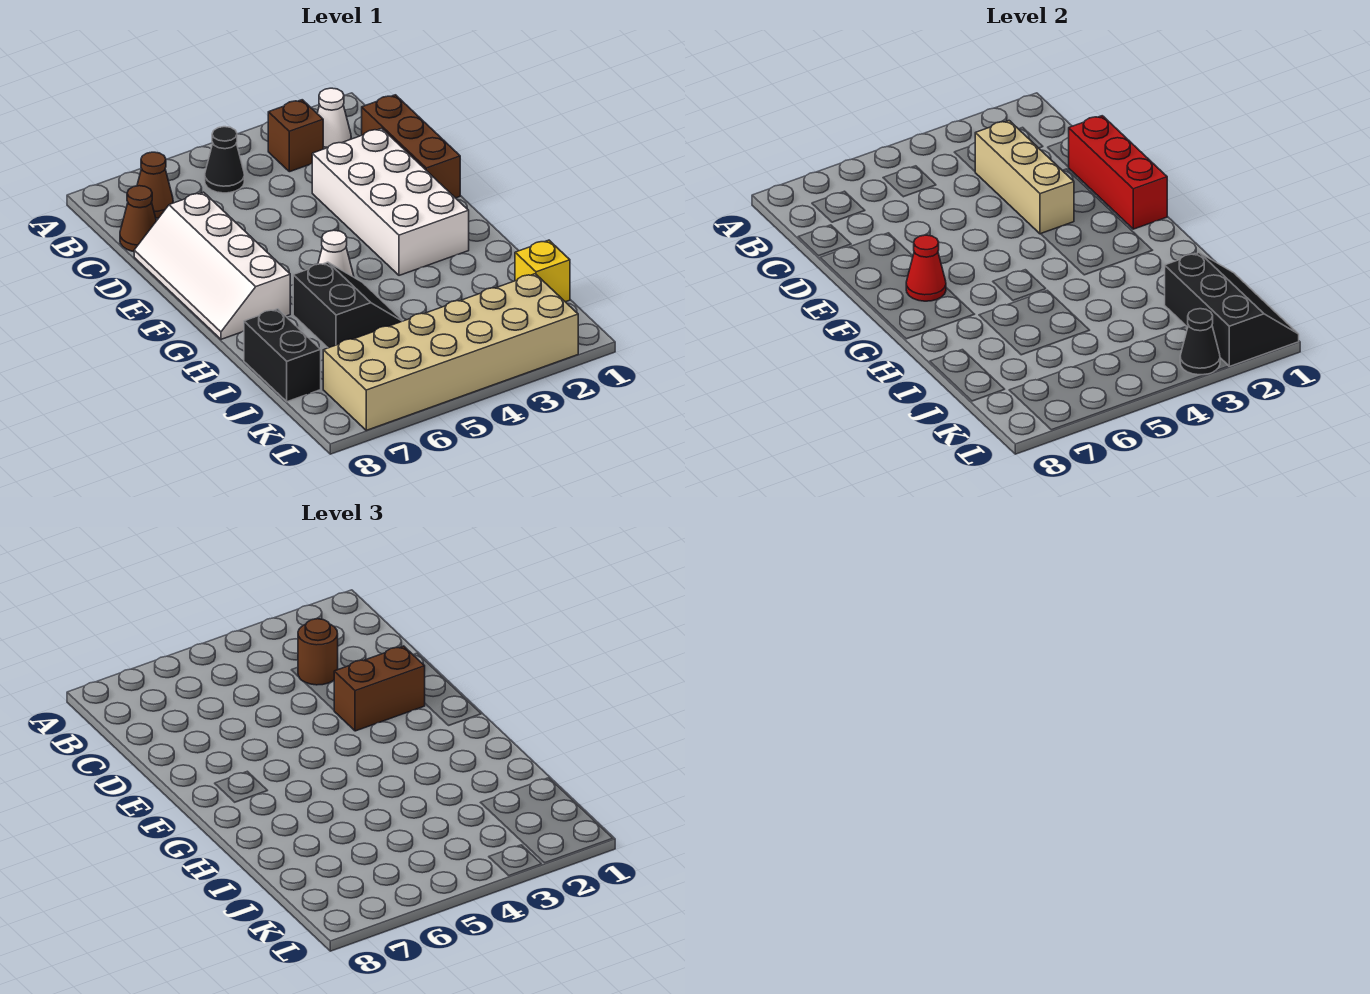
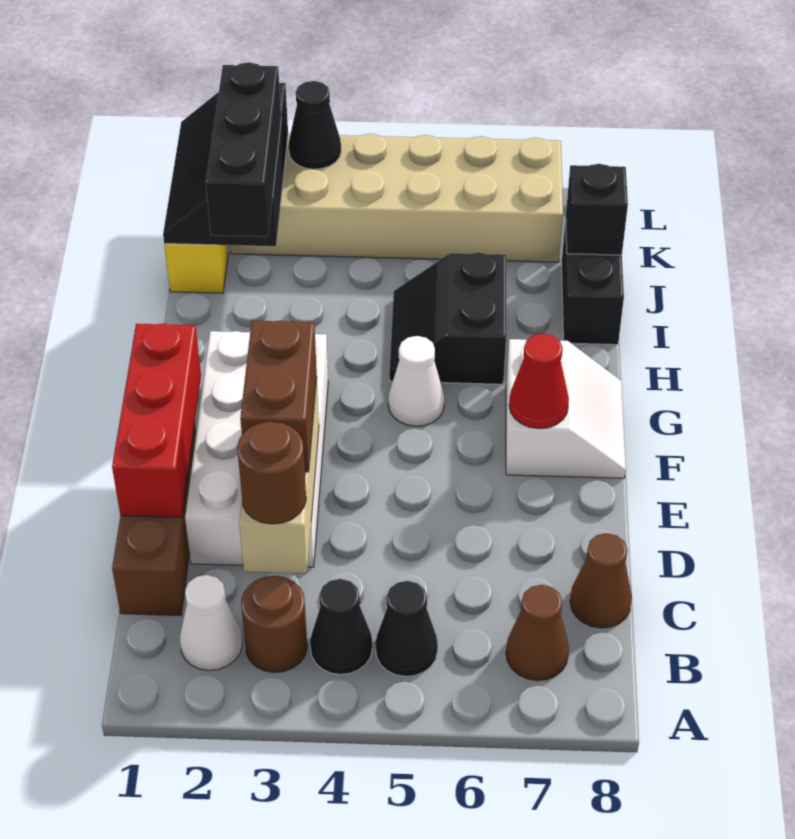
brown brick B3 level 1 -> brown round brick B3 level 1
none -> black cone B4 level 1
white slope D7:G8 level 1 top 7 -> white slope F7:G8 level 1 top 7
brown brick E2:E3 level 3 -> brown brick D3:E3 level 3
none -> black brick I2:K2 level 3
none -> black brick J8 level 2

